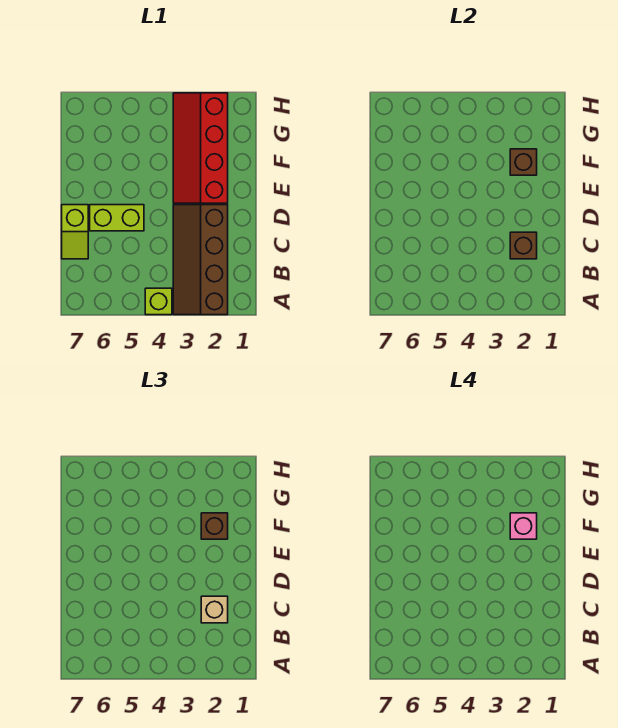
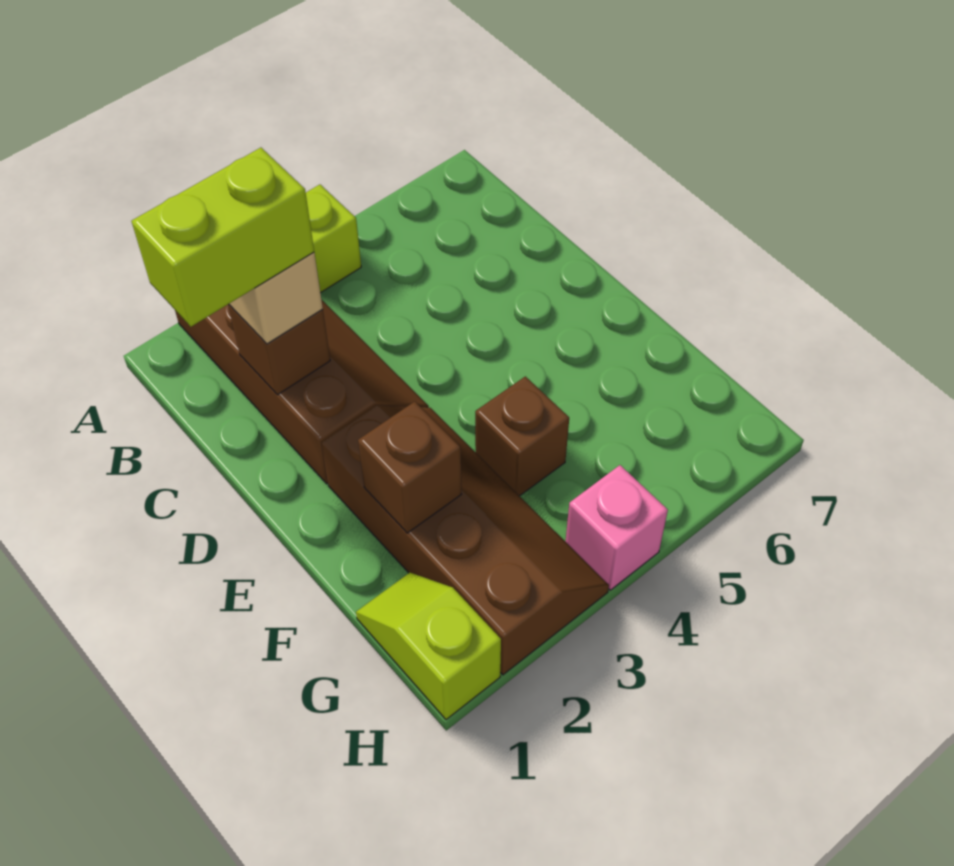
lime slope C7:D7 level 1 top D -> lime slope G1:H1 level 1 top H
lime brick D5:D6 level 1 -> lime brick C1:C2 level 4
red slope E2:H3 level 1 top 2 -> brown slope E2:H3 level 1 top 2
brown brick F2 level 3 -> brown brick F4 level 1
pink brick F2 level 4 -> pink brick H4 level 1

